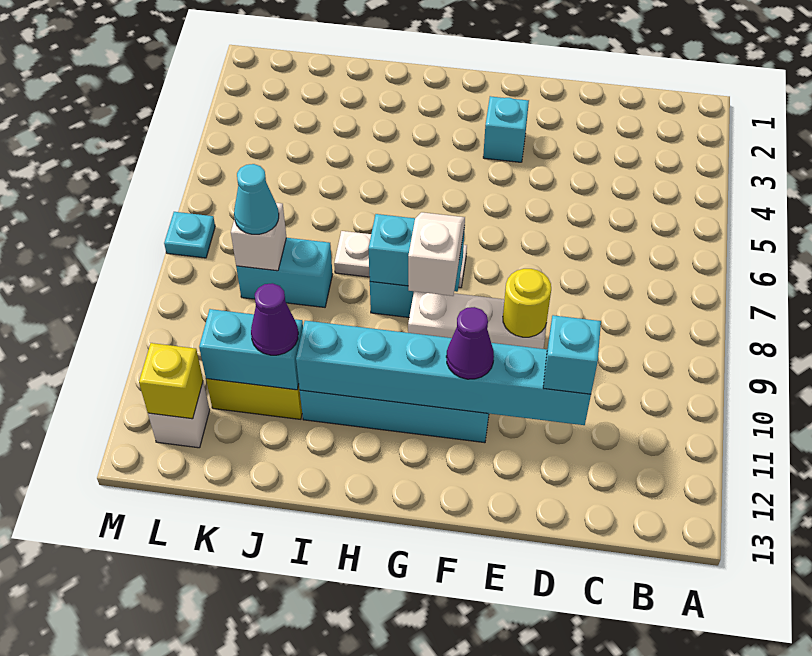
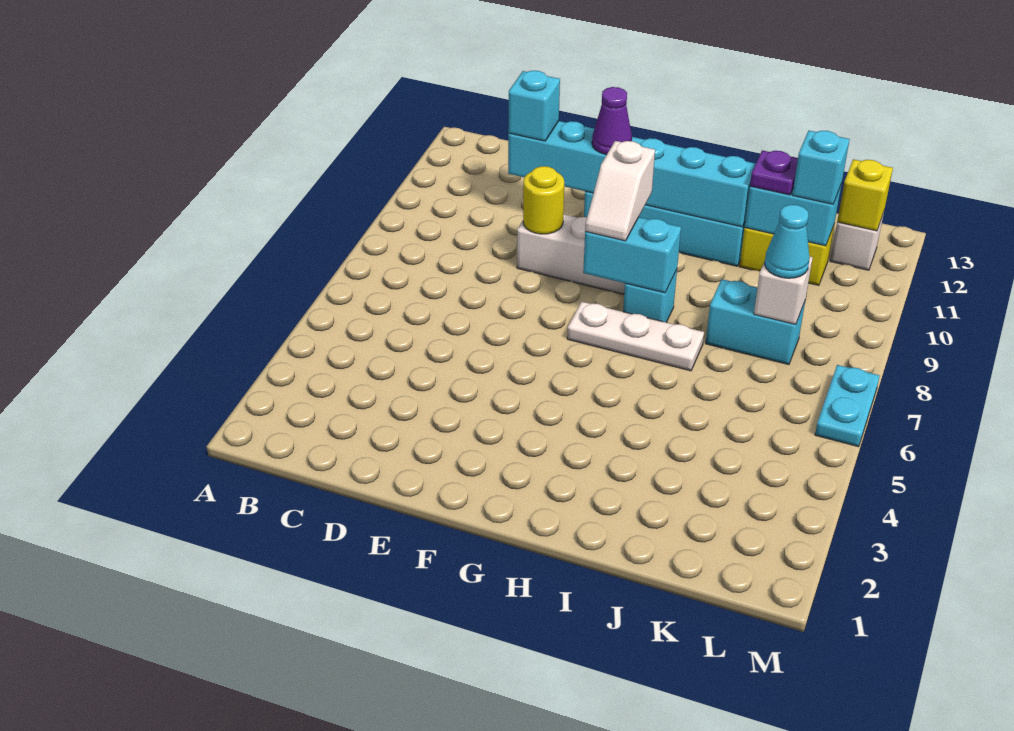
cyan brick F3 level 1 -> cyan brick K11 level 3
purple cone J11 level 3 -> purple plate J11 level 3
cyan plate M7 level 1 -> cyan plate M6:M7 level 1

